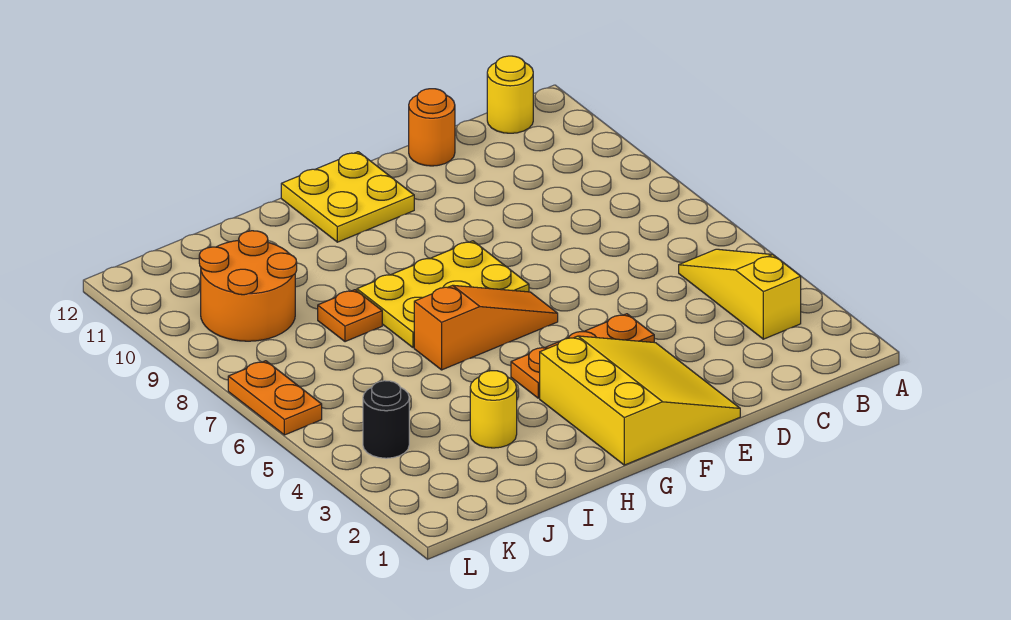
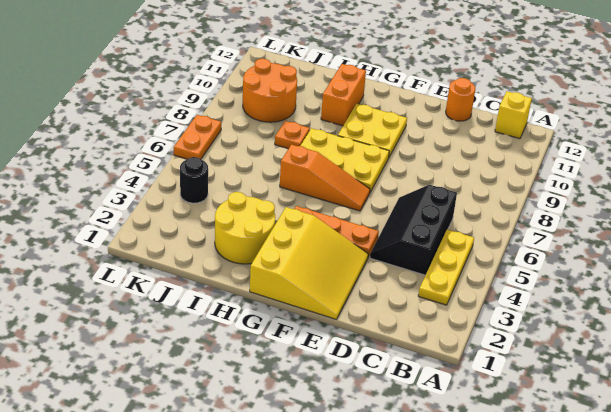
yellow slope B3:B5 level 1 top 3 -> yellow plate B3:B5 level 1
yellow round brick B12 level 1 -> yellow brick B12 level 1
none -> black slope C4:D6 level 1 top C
yellow plate F11:G12 level 1 -> yellow plate F9:G10 level 1
none -> orange brick H10:H11 level 1
yellow round brick I3 level 1 -> yellow round brick H2:I3 level 1

